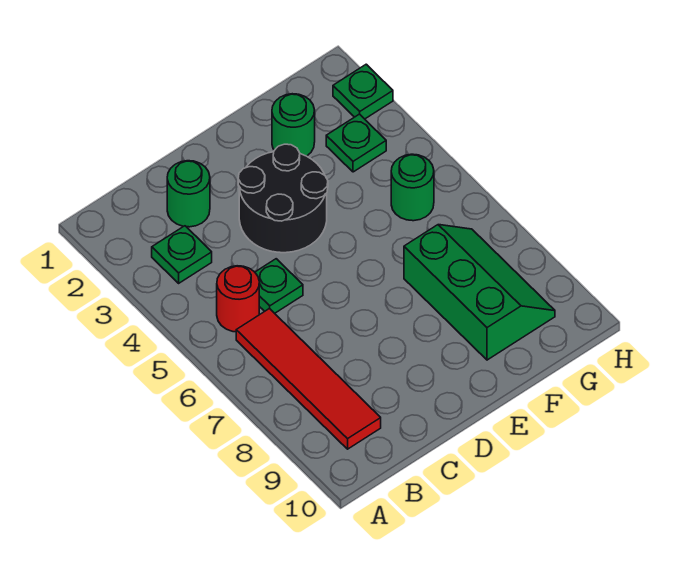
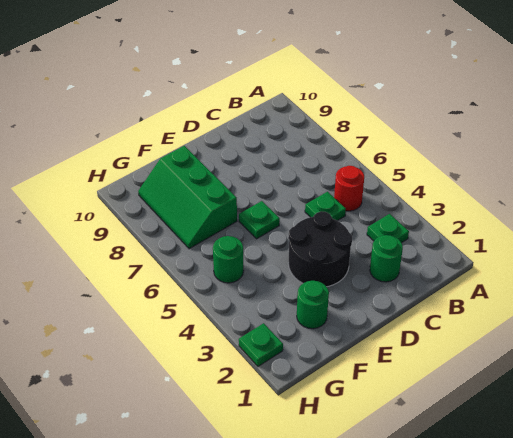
red tile B6:B9 level 1 -> none
green plate G3 level 1 -> green plate E6 level 1

